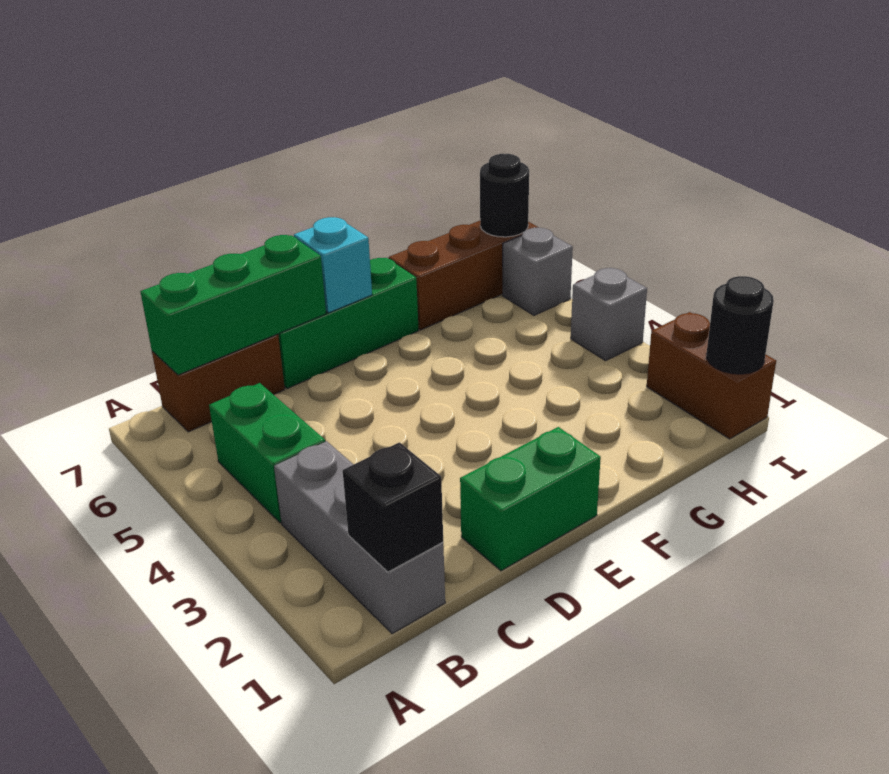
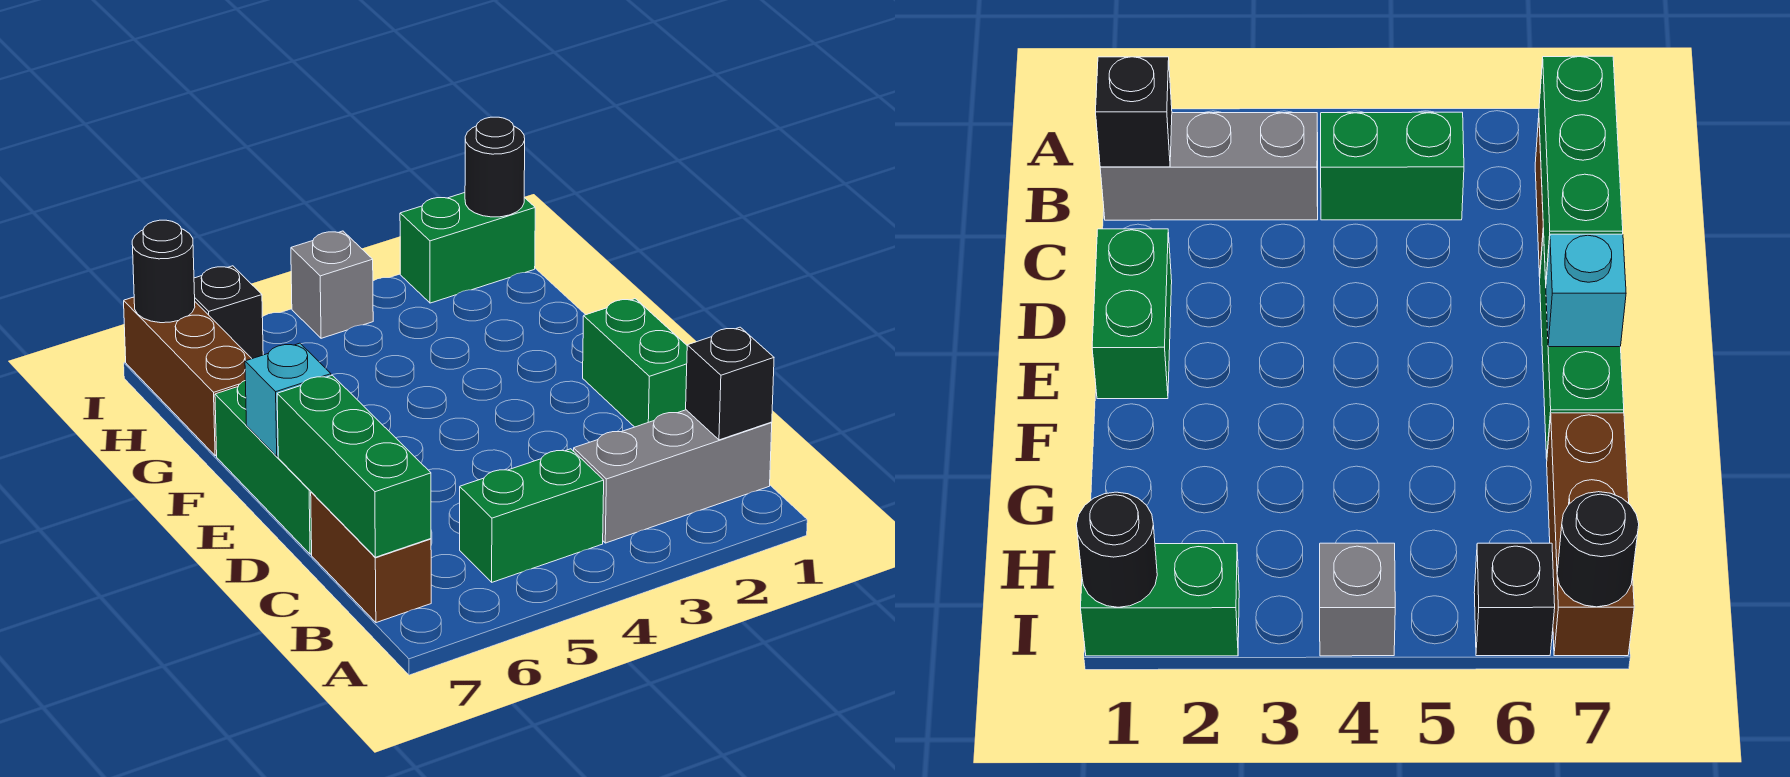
brown brick I1:I2 level 1 -> green brick I1:I2 level 1
grey brick I6 level 1 -> black brick I6 level 1

